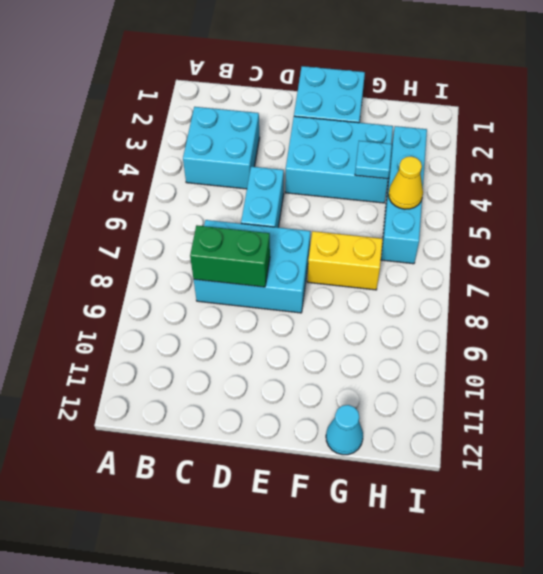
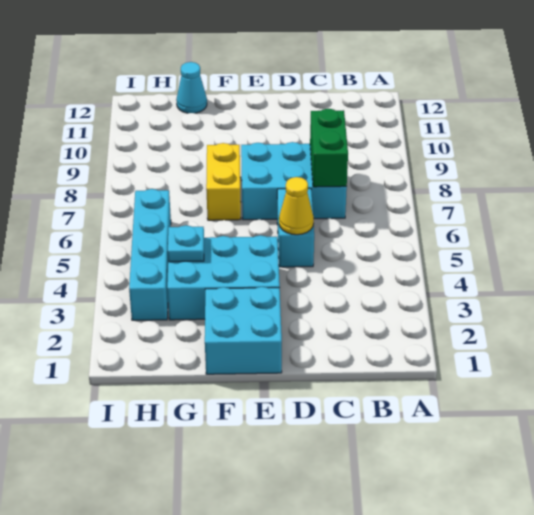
cyan brick B3:C4 level 1 -> none
green brick C8:D8 level 2 -> green brick C7:C8 level 2
yellow brick F7:G7 level 1 -> yellow brick F7:F8 level 1
yellow cone H5 level 2 -> yellow cone D5 level 2

